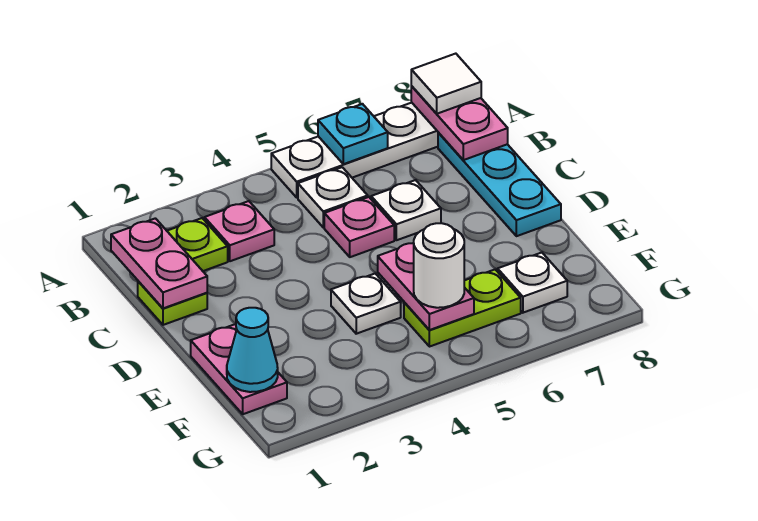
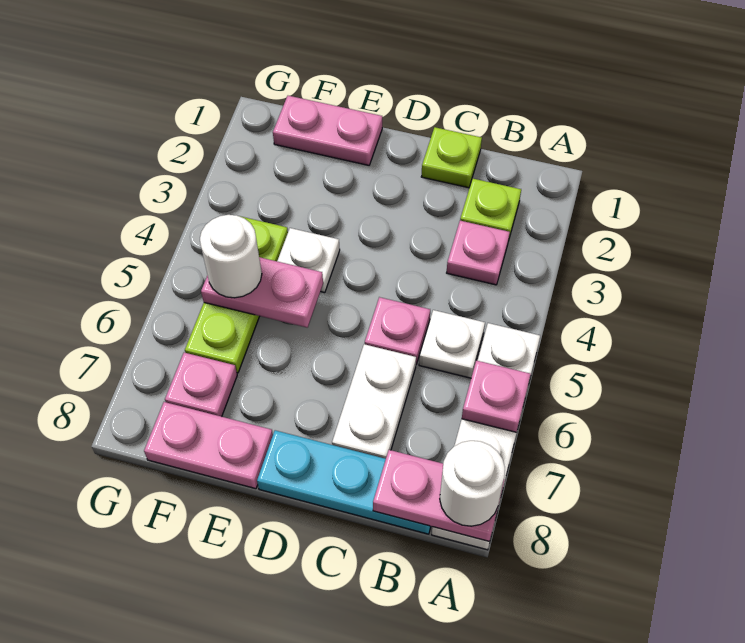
cyan plate A6 level 2 -> pink plate A6 level 2
white tile A8 level 3 -> white round brick A8 level 3
pink plate B1:C1 level 2 -> pink plate E8:F8 level 1
white plate C6 level 1 -> white plate C6:C7 level 1
cyan cone F1 level 2 -> none
lime plate F5:F6 level 1 -> lime plate F4:F6 level 1
white plate F7 level 1 -> pink plate F7 level 1

